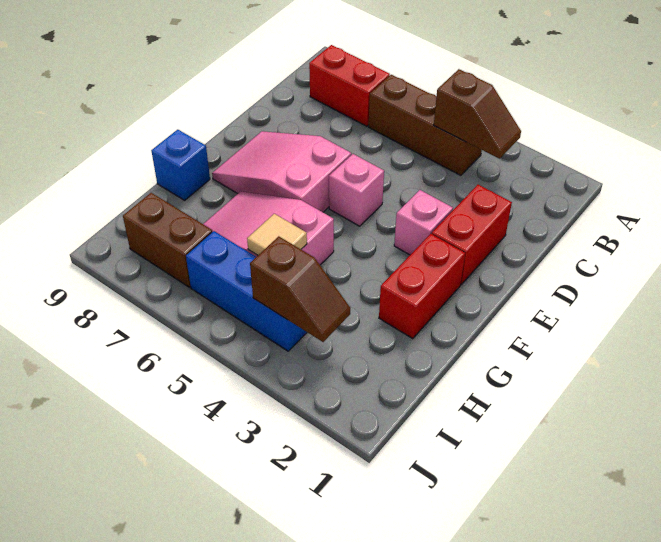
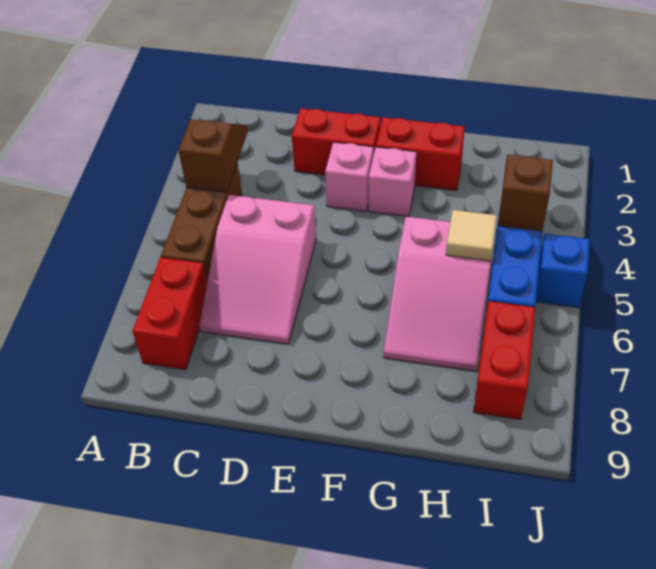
pink brick E5 level 1 -> pink brick F3 level 1
pink slope E6:F8 level 1 top 6 -> pink slope C5:D7 level 1 top 5
blue brick G9 level 1 -> blue brick J5 level 1
brown brick I7:I8 level 1 -> red brick I7:I8 level 1

